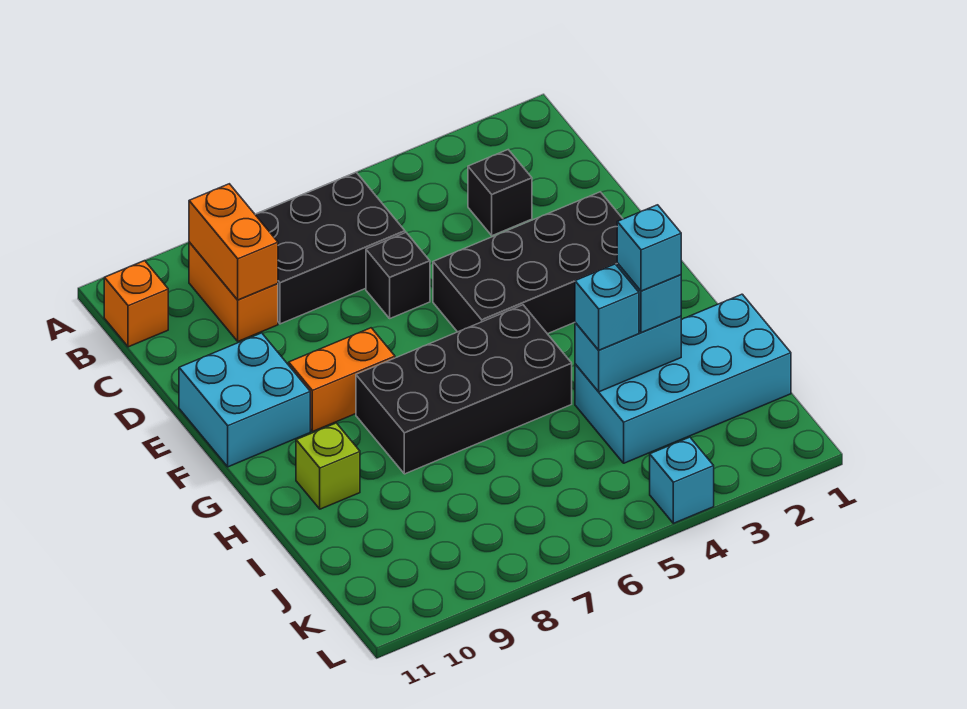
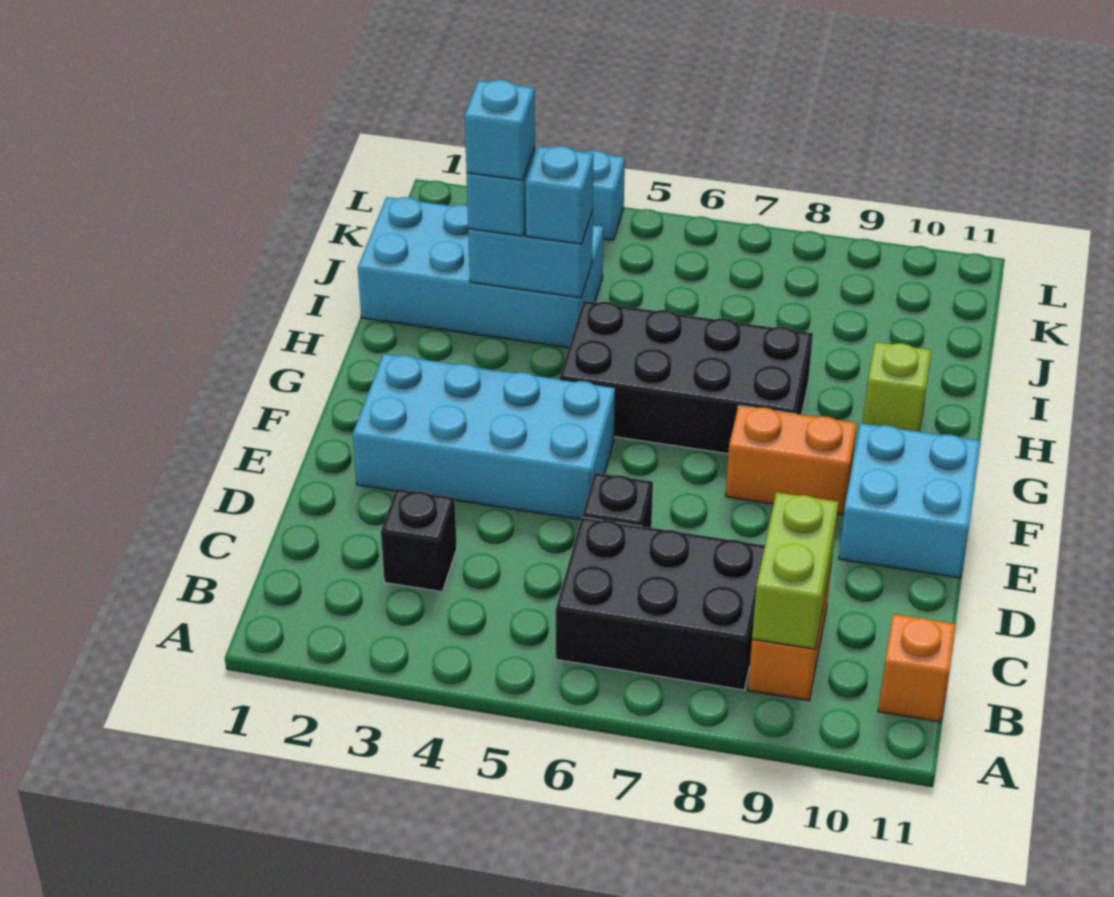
orange brick B9:C9 level 2 -> lime brick B9:C9 level 2
black brick E2:F5 level 1 -> cyan brick E2:F5 level 1

